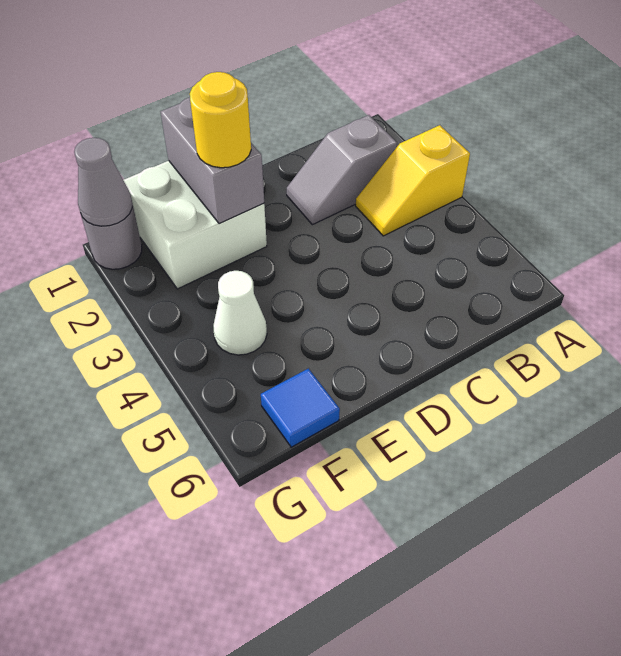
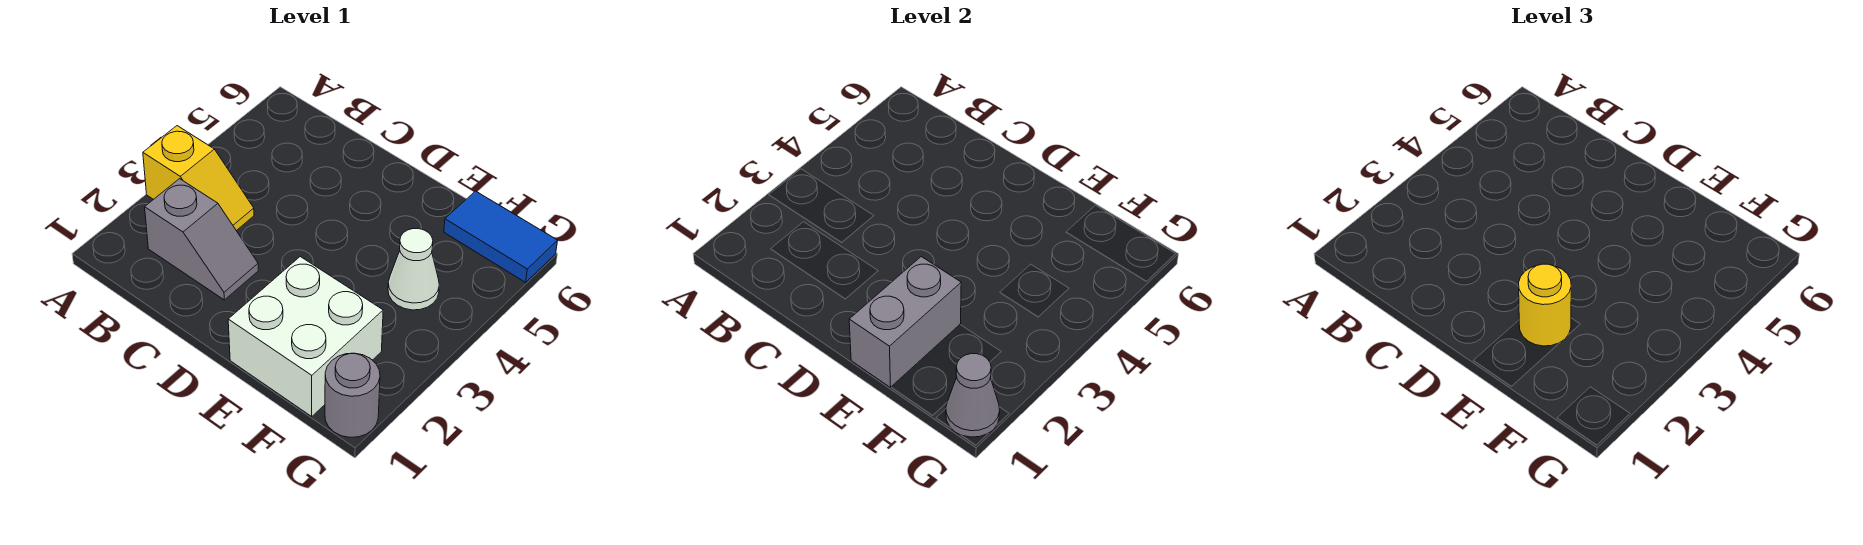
blue tile F6 level 1 -> blue tile F6:G6 level 1

